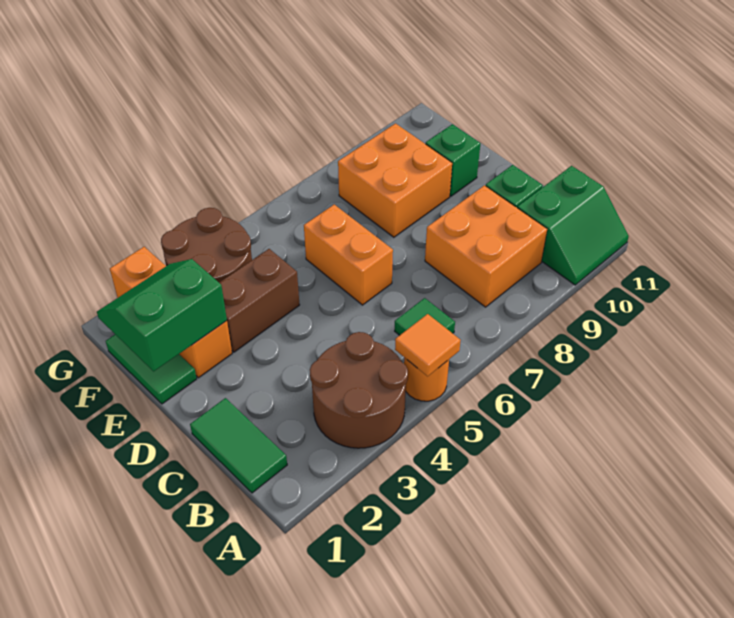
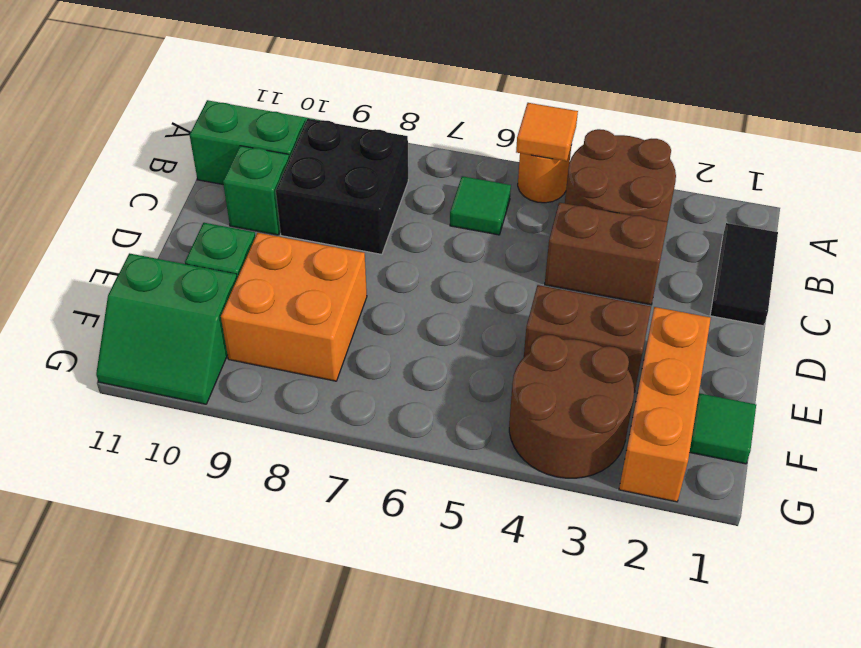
green tile B1:C1 level 1 -> black tile B1:C1 level 1
orange brick B8:C9 level 1 -> black brick B8:C9 level 1
none -> brown brick C3:C4 level 1
orange brick D6:E6 level 1 -> none
green tile E1:F1 level 1 -> green tile F1 level 1
green slope E1:F2 level 2 top E -> green slope F10:G11 level 1 top F

